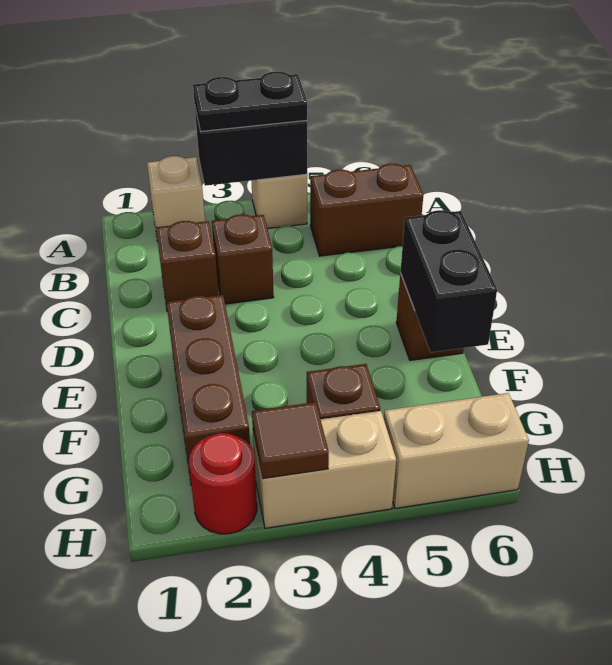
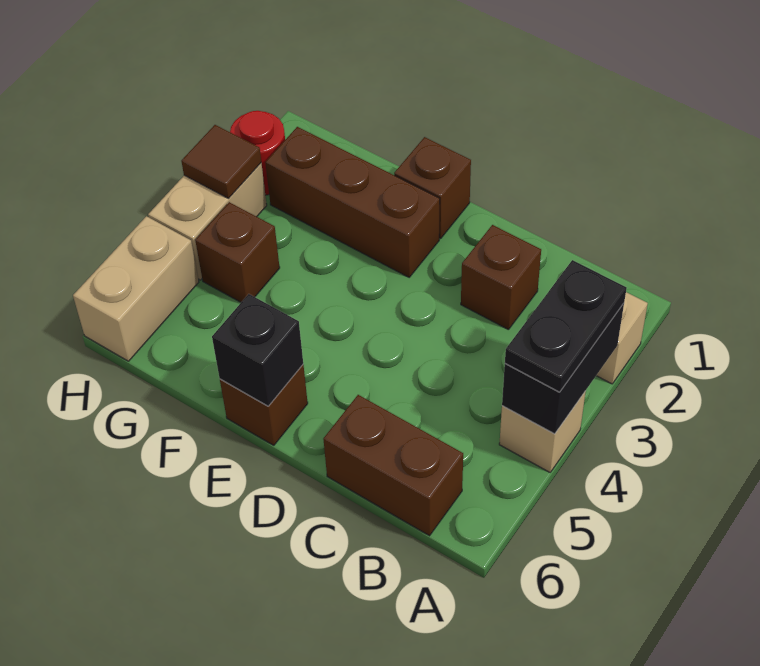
brown brick B5:B6 level 1 -> brown brick B6:C6 level 1
brown brick C3 level 1 -> brown brick E1 level 1
black brick E6:F6 level 2 -> black brick E6 level 2

